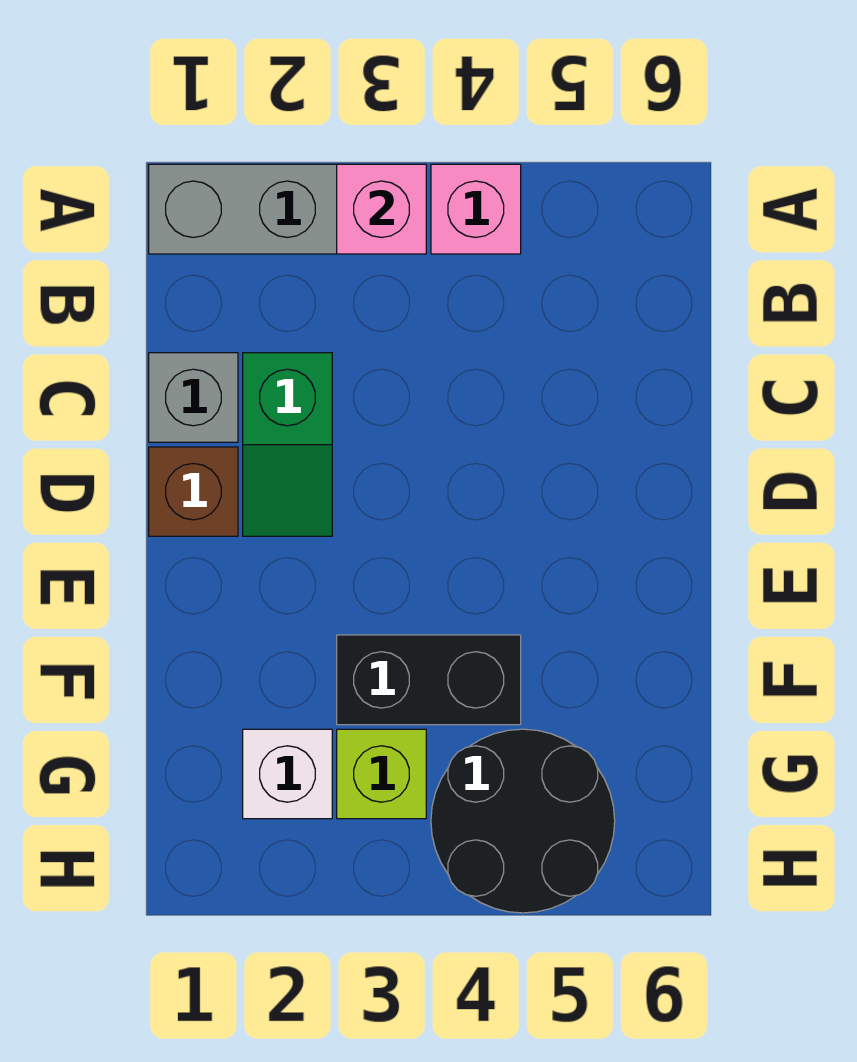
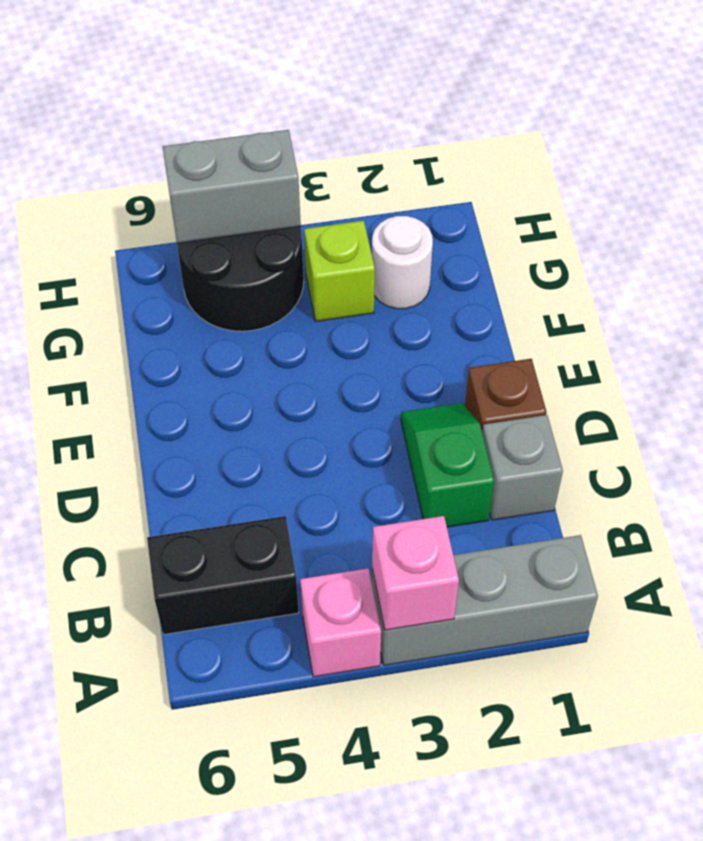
black brick F3:F4 level 1 -> black brick B5:B6 level 1
white brick G2 level 1 -> white round brick G2 level 1
none -> grey brick H4:H5 level 2

